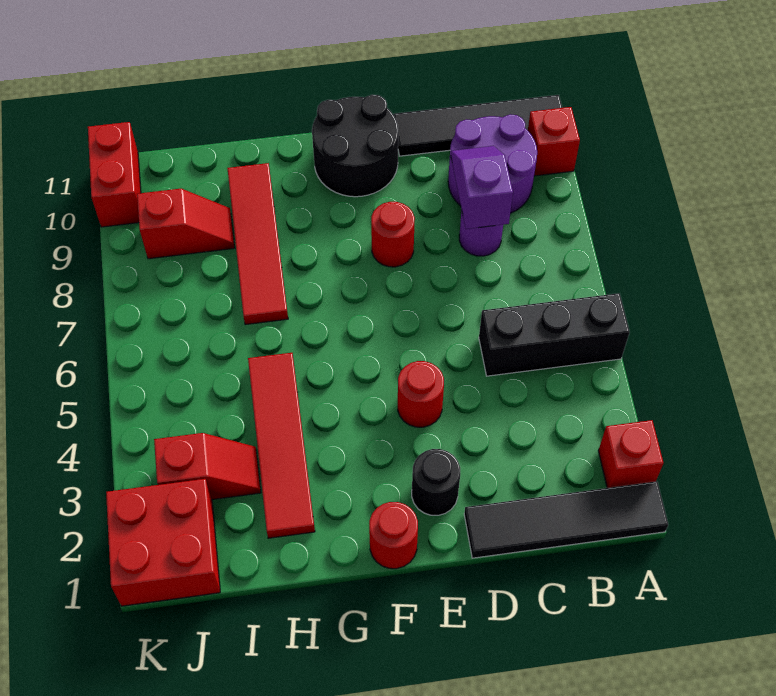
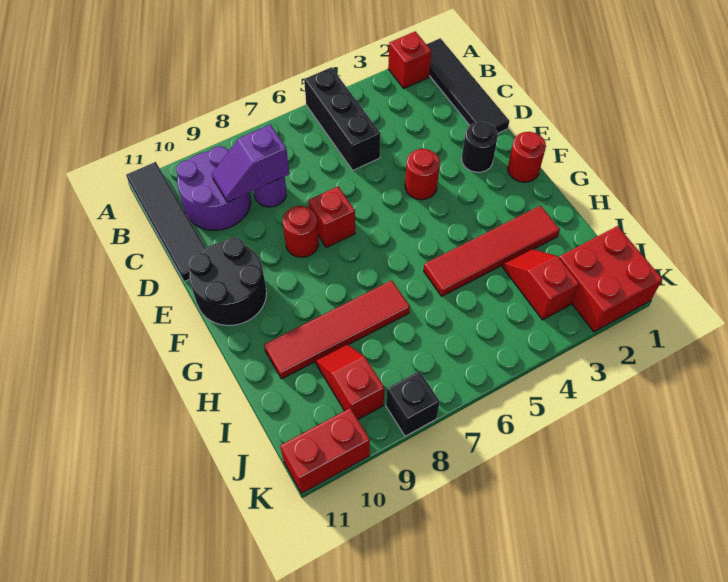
red brick A10 level 1 -> red brick E7 level 1
none -> black brick K8 level 1

